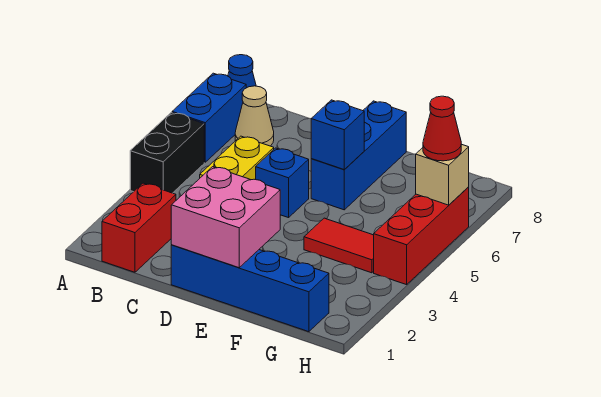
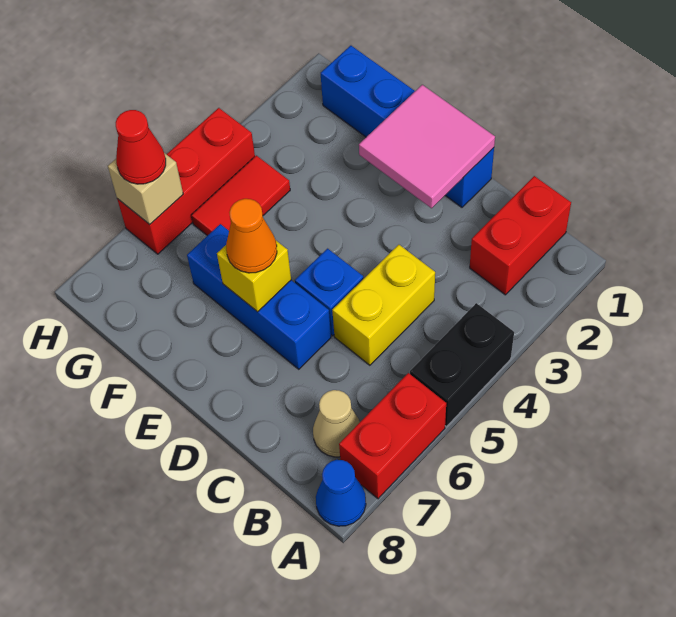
blue brick A6:A7 level 1 -> red brick A6:A7 level 1
pink brick D1:E2 level 2 -> pink tile D1:E2 level 2
blue brick E6:E8 level 1 -> blue brick D6:F6 level 1
blue brick E6 level 2 -> yellow brick E6 level 2
none -> orange cone E6 level 3
red tile F4:G4 level 1 -> red tile G4:G5 level 1

